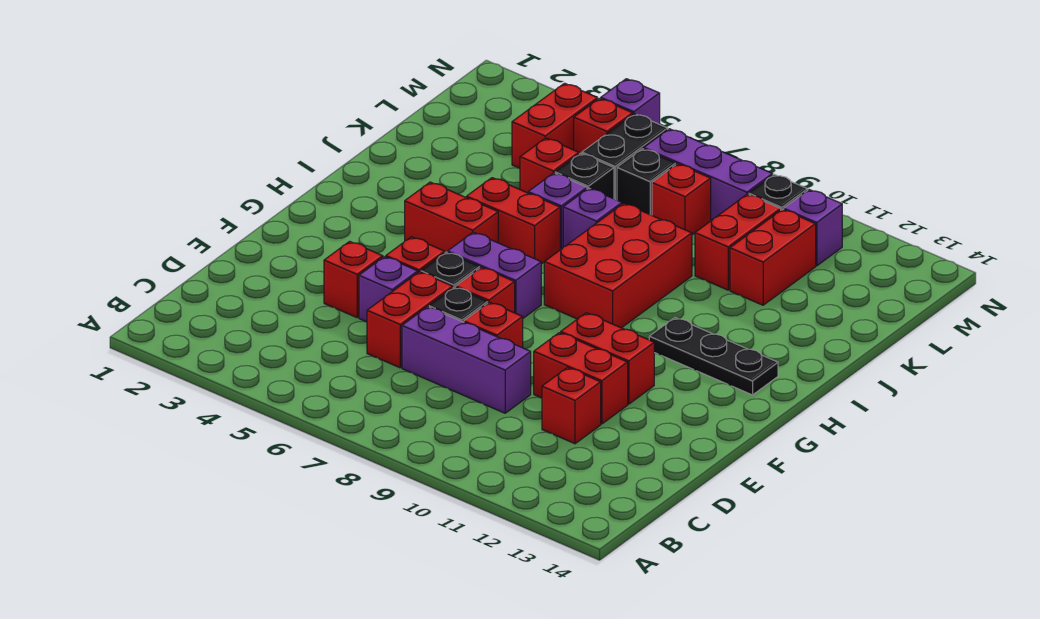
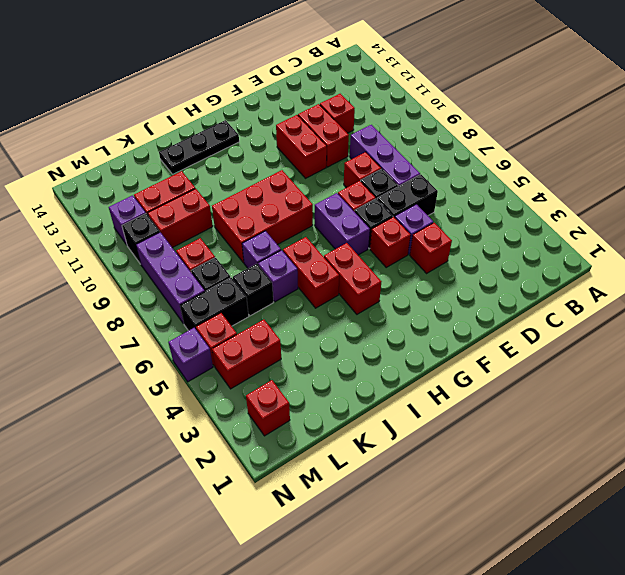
red brick D6:E6 level 1 -> black brick D6:E6 level 1
black plate H11:H13 level 1 -> black plate H13:J13 level 1
red brick K5 level 1 -> red brick M2 level 1

